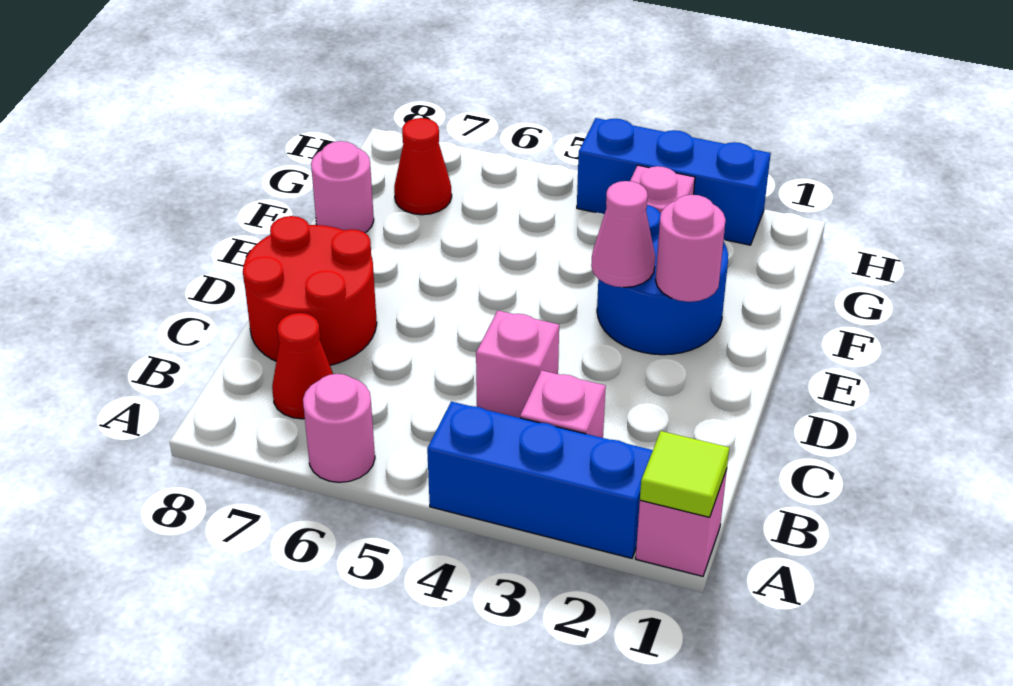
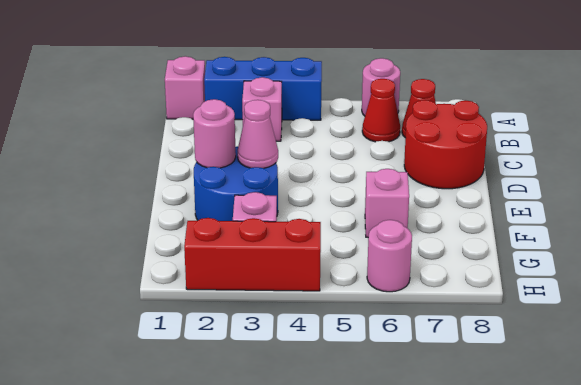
lime tile A1 level 2 -> none
pink brick C4 level 1 -> pink brick F6 level 1
pink round brick F8 level 1 -> pink round brick H6 level 1
red cone G7 level 1 -> red cone B6 level 1
blue brick H2:H4 level 1 -> red brick H2:H4 level 1

